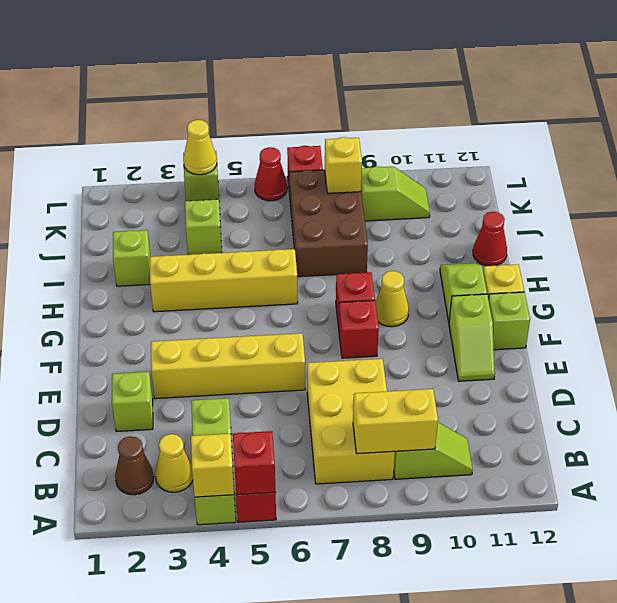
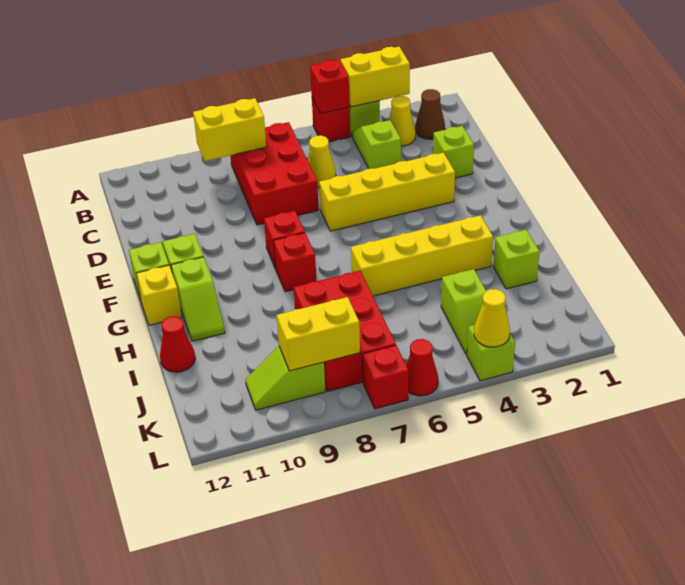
yellow brick A4 level 2 -> yellow brick A3:A4 level 2
yellow brick B7:D8 level 1 -> red brick B7:D8 level 1
lime slope B9:B10 level 1 top 9 -> none
yellow cone G9 level 1 -> yellow cone C6 level 1
brown brick I7:K8 level 1 -> red brick I7:K8 level 1
yellow brick K8 level 2 -> yellow brick K8:K9 level 2

